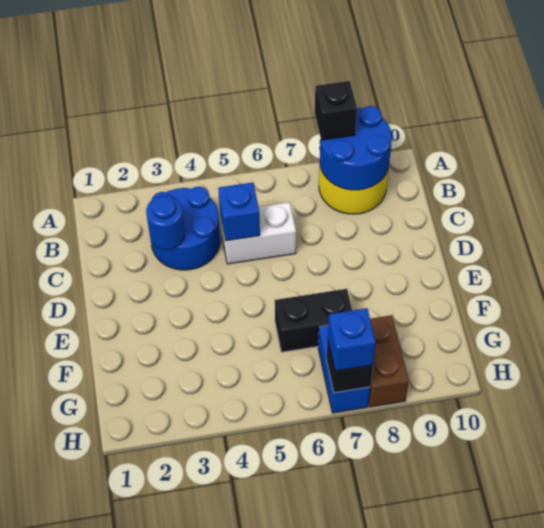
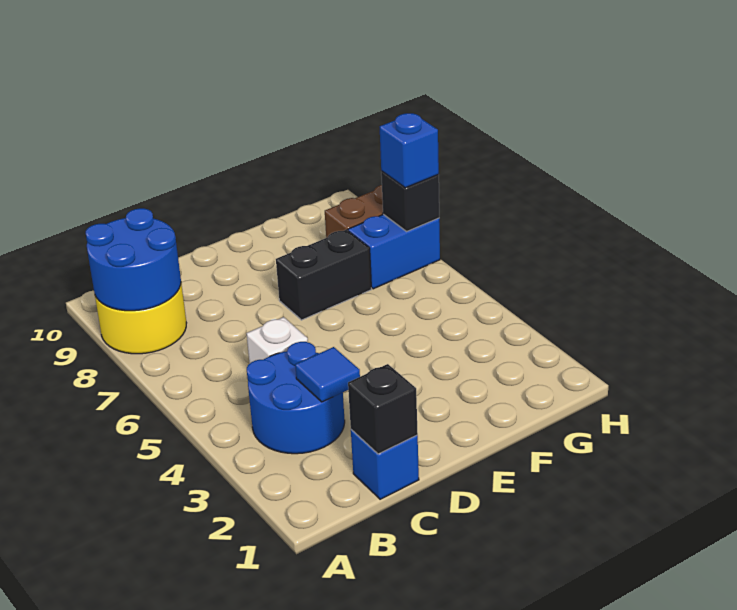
black brick A8 level 3 -> black brick C1 level 2
blue round brick C3 level 2 -> blue tile C3 level 2
white brick C5:C6 level 1 -> white brick C5 level 1
blue brick C5 level 2 -> blue brick C1 level 1
black brick F6:F7 level 1 -> black brick E7:F7 level 1

